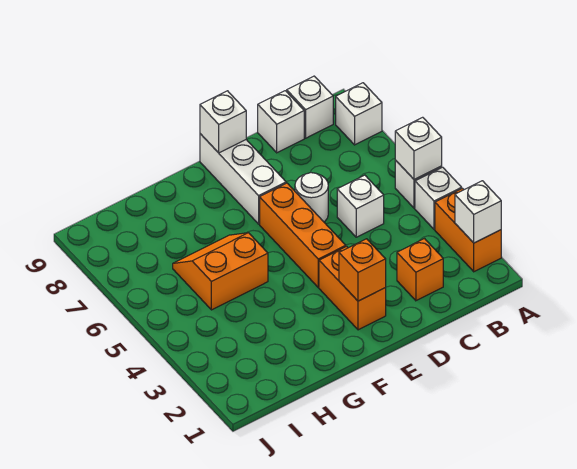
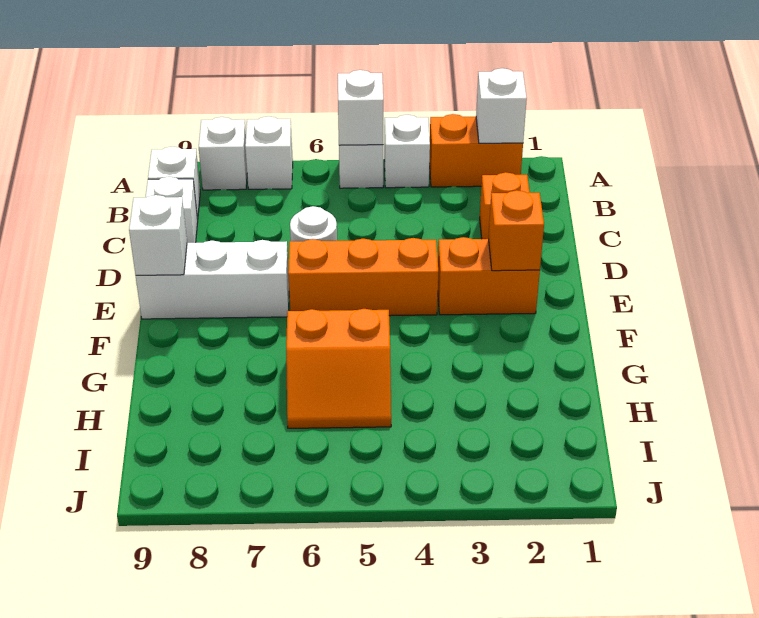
white brick C5 level 1 -> white brick A7 level 1
orange slope G5:H6 level 1 top 5 -> orange slope G5:H6 level 1 top G

